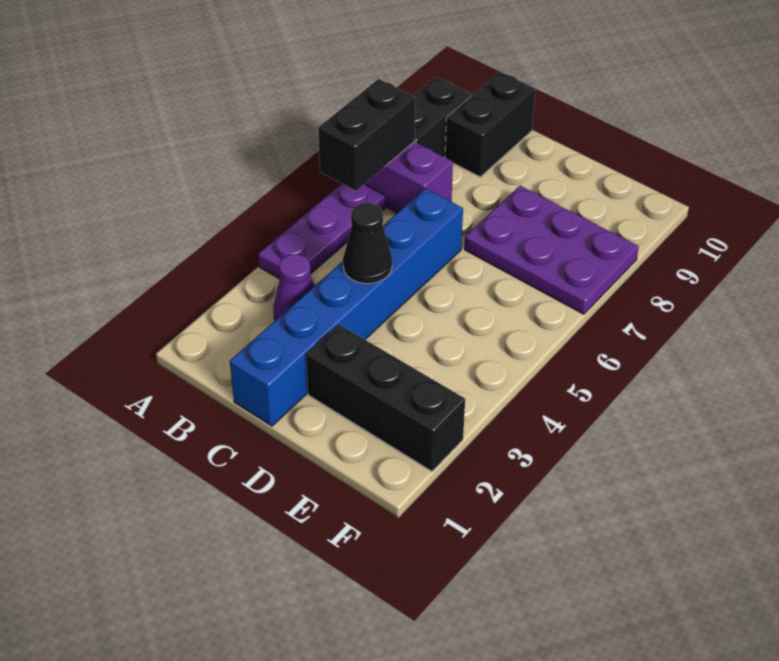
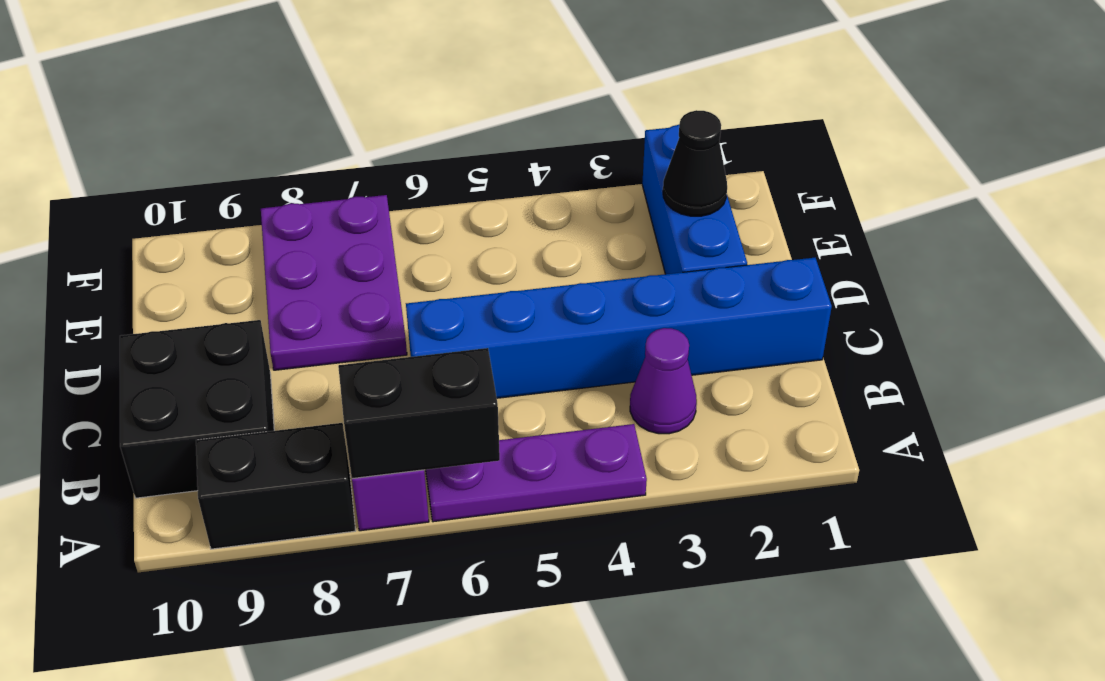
black brick B9:B10 level 1 -> black brick B9:C10 level 1
black cone C4 level 2 -> black cone E2 level 2
black brick D2:F2 level 1 -> blue brick D2:F2 level 1

